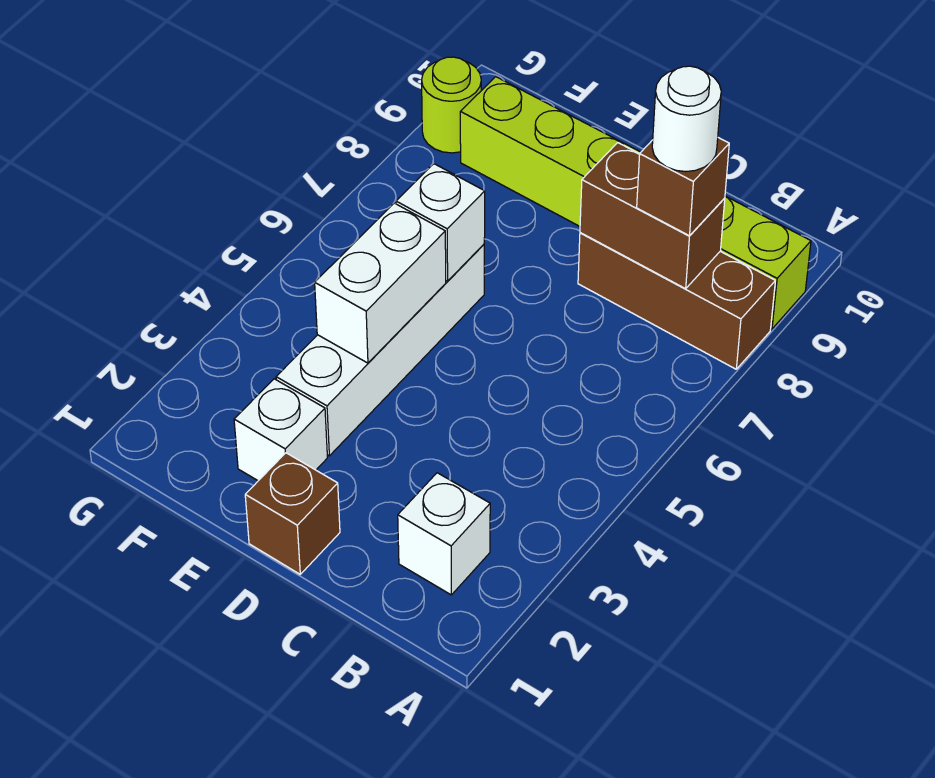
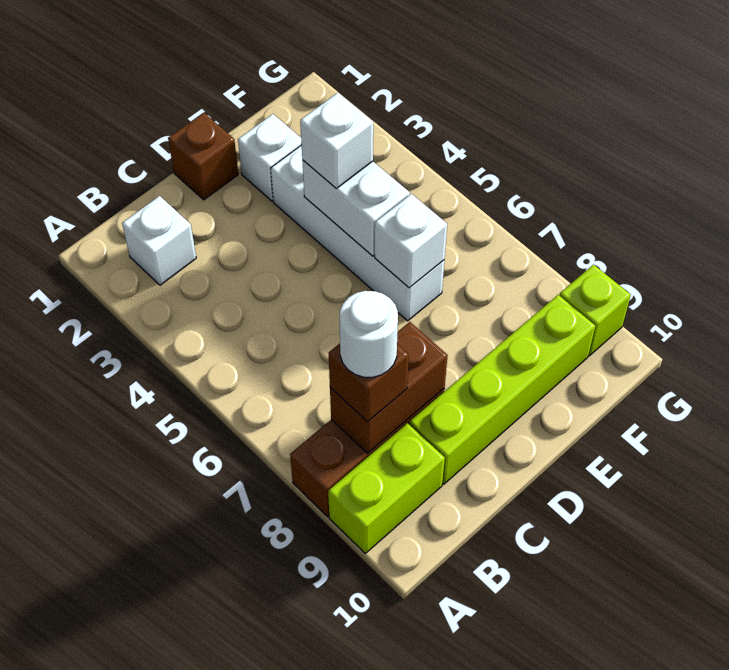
none -> white brick E4 level 3
lime round brick G9 level 1 -> lime brick G9 level 1

